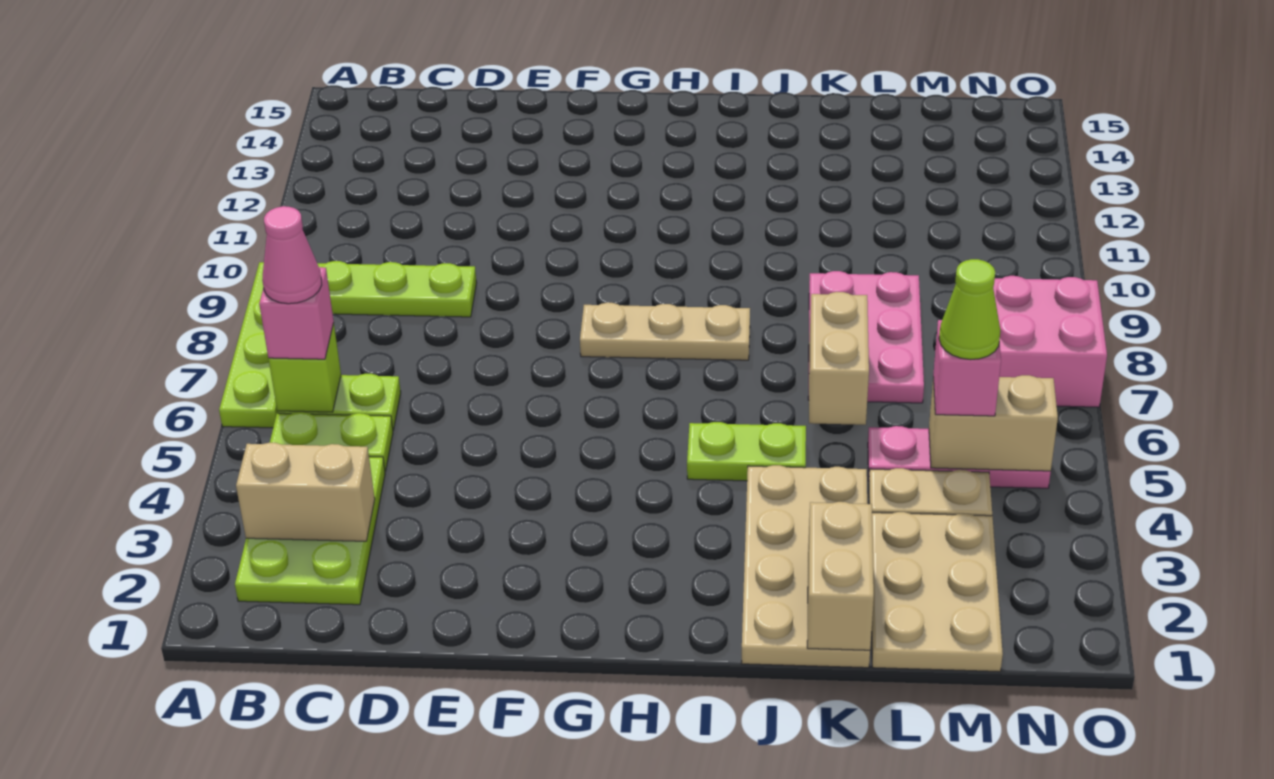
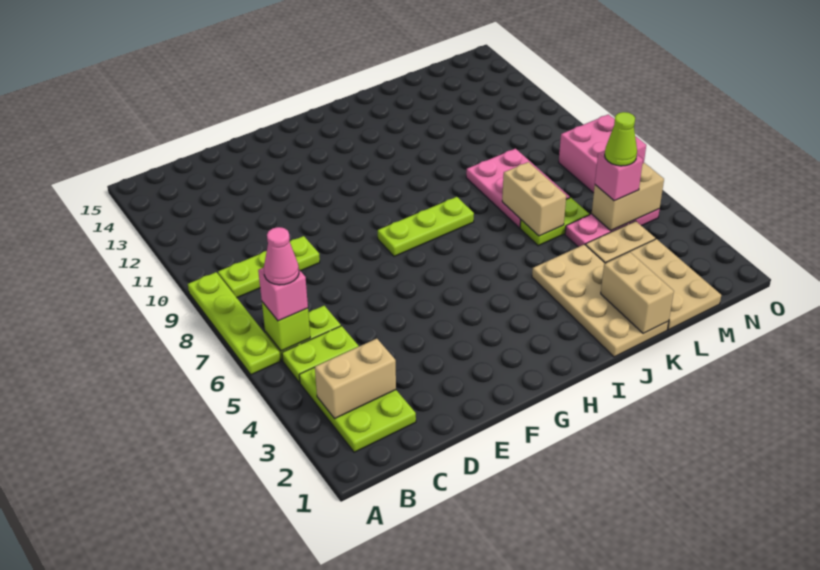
tan plate G8:I8 level 1 -> lime plate G8:I8 level 1
lime plate I5:J5 level 1 -> lime plate K6:L6 level 1

